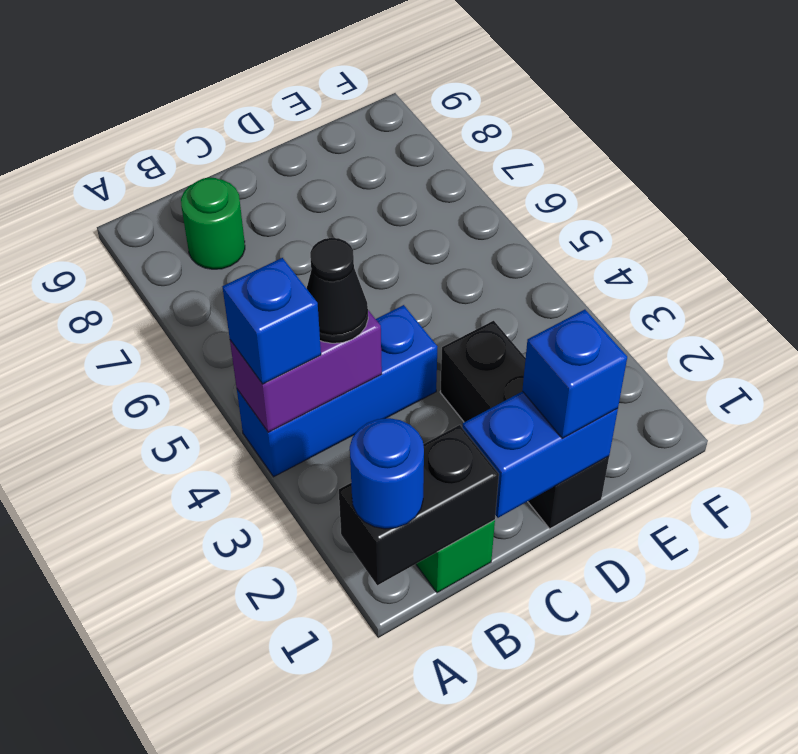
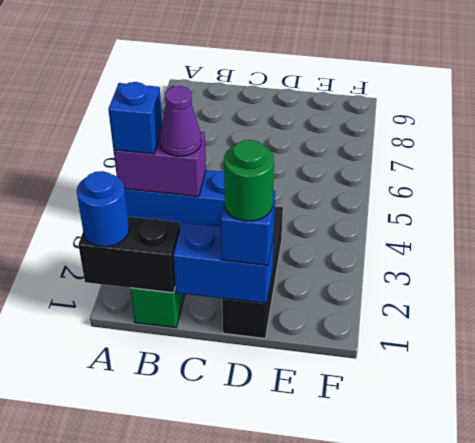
black cone B4 level 3 -> purple cone B4 level 3
green round brick B8 level 1 -> green round brick D1 level 4

